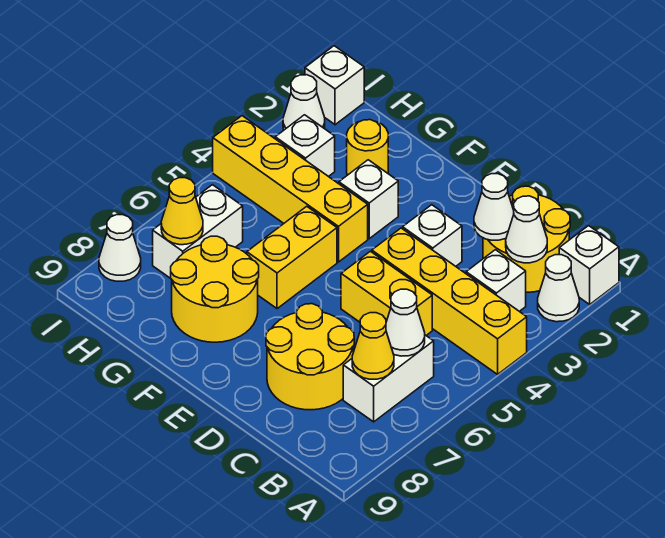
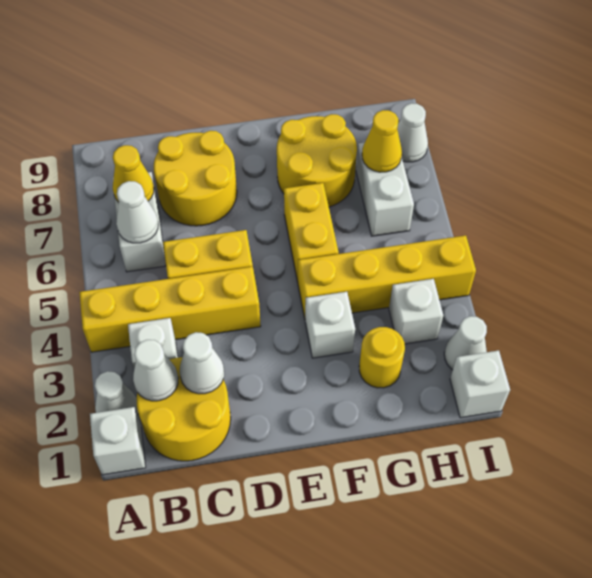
white brick D3 level 1 -> none

